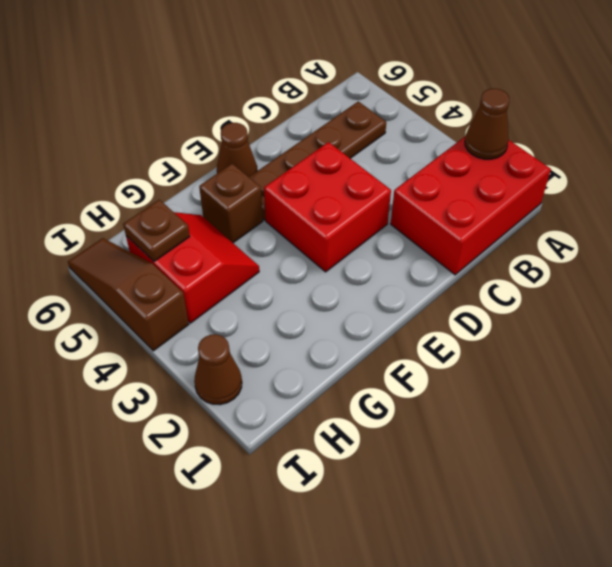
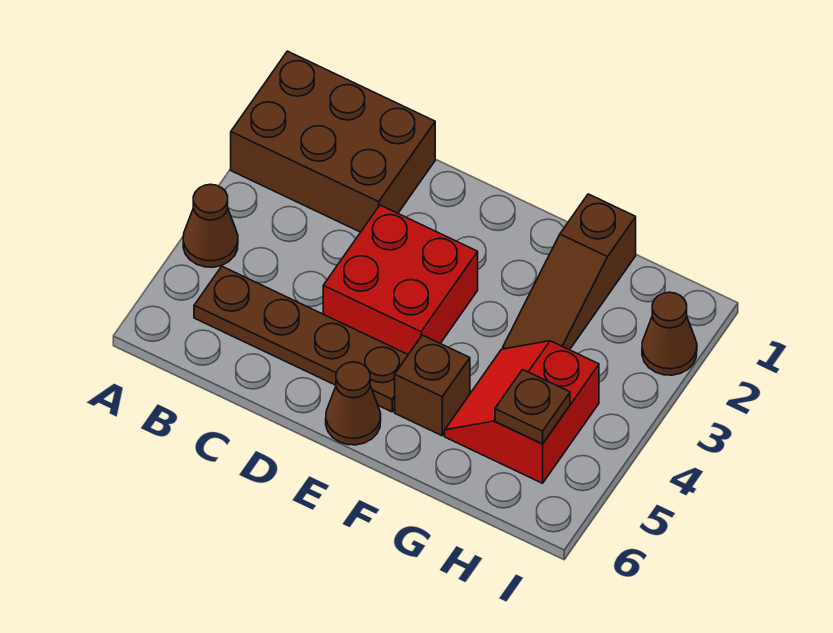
red brick A1:C2 level 1 -> brown brick A1:C2 level 1
brown cone A2 level 2 -> brown cone A4 level 1
brown slope I4:I6 level 1 top 4 -> brown slope G1:G3 level 1 top 1

